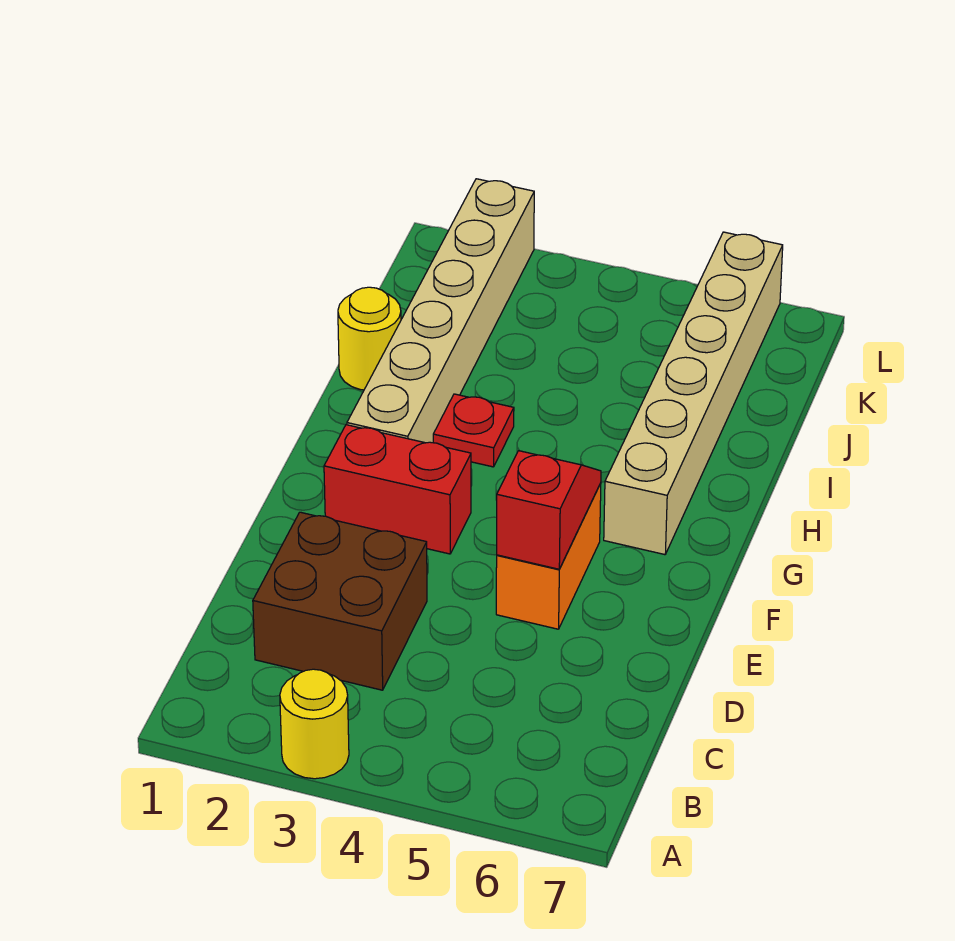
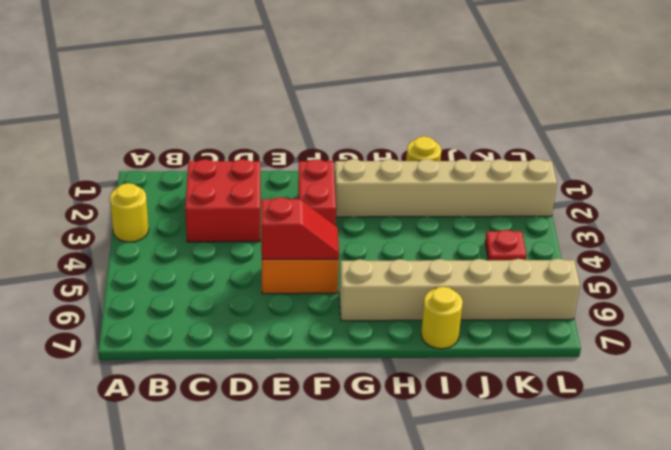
brown brick C2:D3 level 1 -> red brick C2:D3 level 1
red plate H3 level 1 -> red plate K4 level 1
none -> yellow round brick I7 level 1

